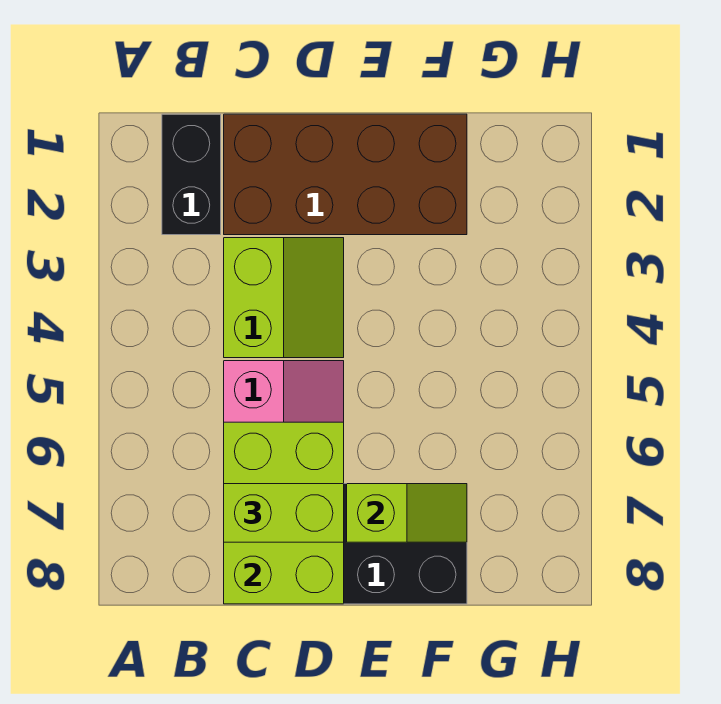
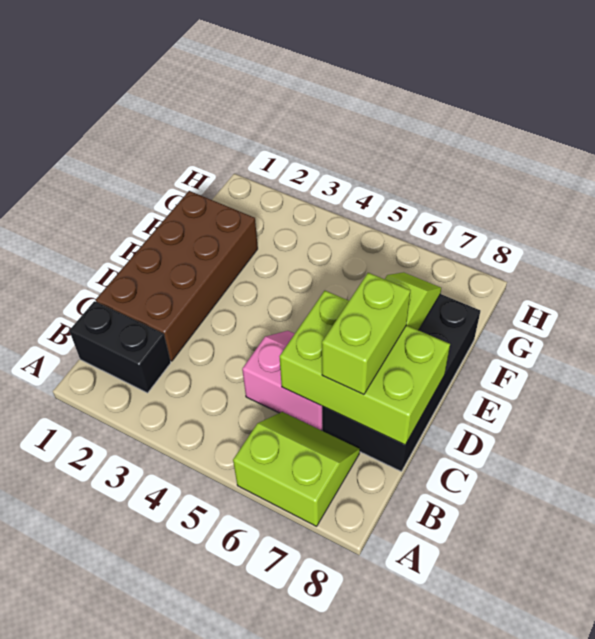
lime slope C3:D4 level 1 top C -> lime slope A6:B7 level 1 top A

